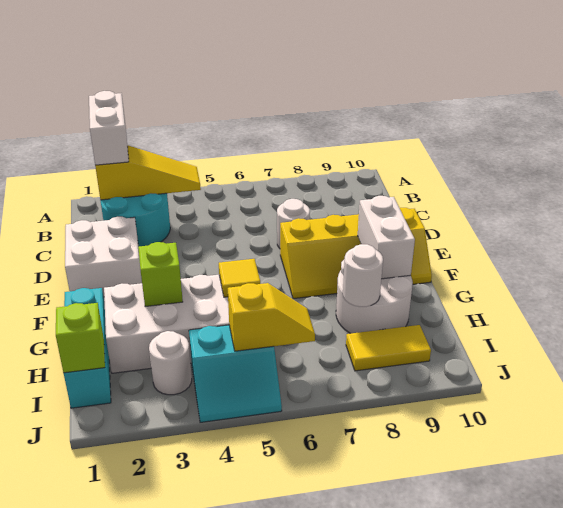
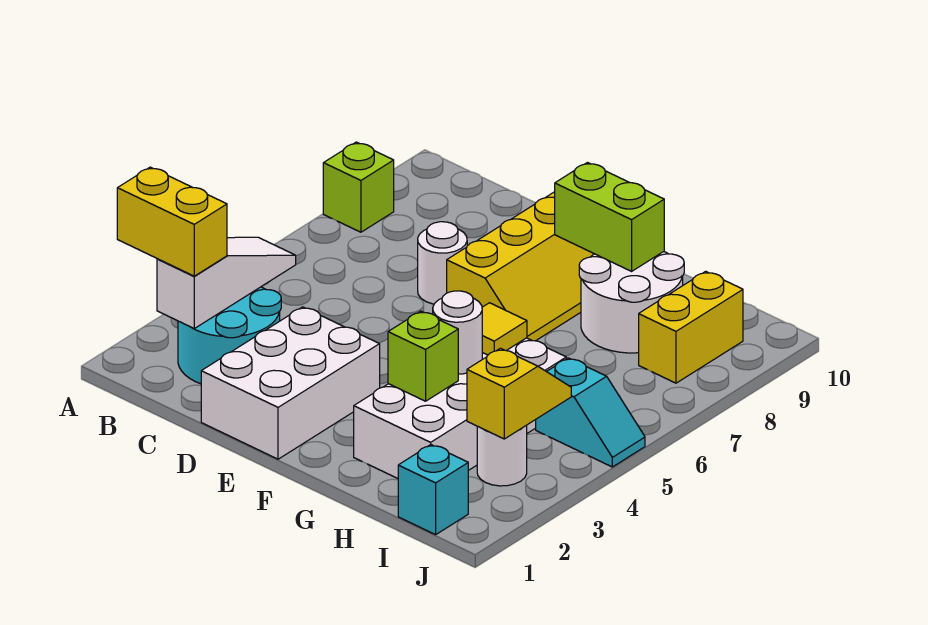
white brick A2:B2 level 3 -> yellow brick A2:B2 level 3
yellow slope B2:B4 level 2 top 2 -> white slope B2:B4 level 2 top 2
white brick D1:E2 level 1 -> white brick D1:E3 level 1
white brick F9:G9 level 2 -> lime brick F9:G9 level 2
cyan brick G1:I1 level 1 -> cyan brick I1 level 1
white round brick H8 level 2 -> white round brick G4 level 2
lime brick I1 level 2 -> lime brick A8 level 1
cyan slope I4:J5 level 1 top I -> cyan slope I5:J5 level 1 top I
yellow slope I5:I6 level 2 top 5 -> yellow slope I3:I4 level 2 top 3
yellow tile I8:I9 level 1 -> yellow brick I8:I9 level 1

